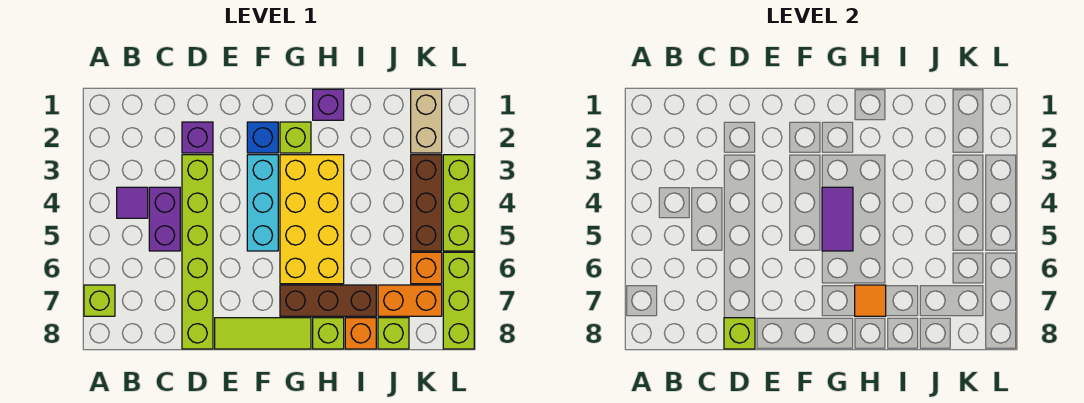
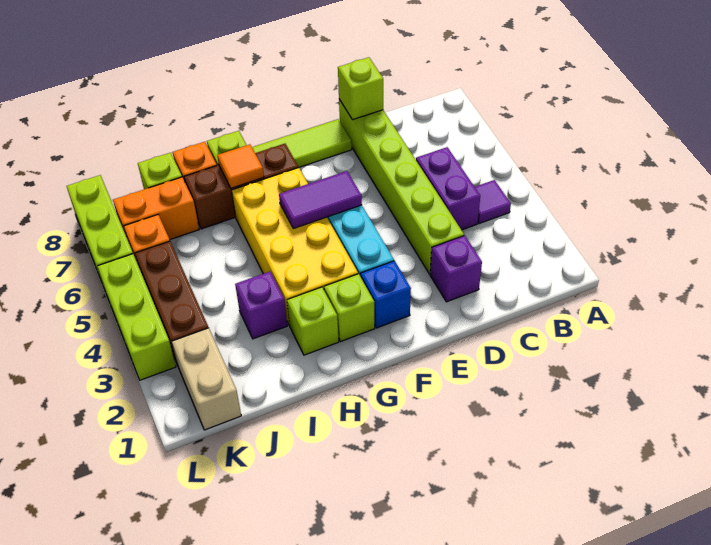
lime brick A7 level 1 -> lime brick H2 level 1
purple tile G4:G5 level 2 -> purple tile F5:G5 level 2
purple brick H1 level 1 -> purple brick I3 level 1

